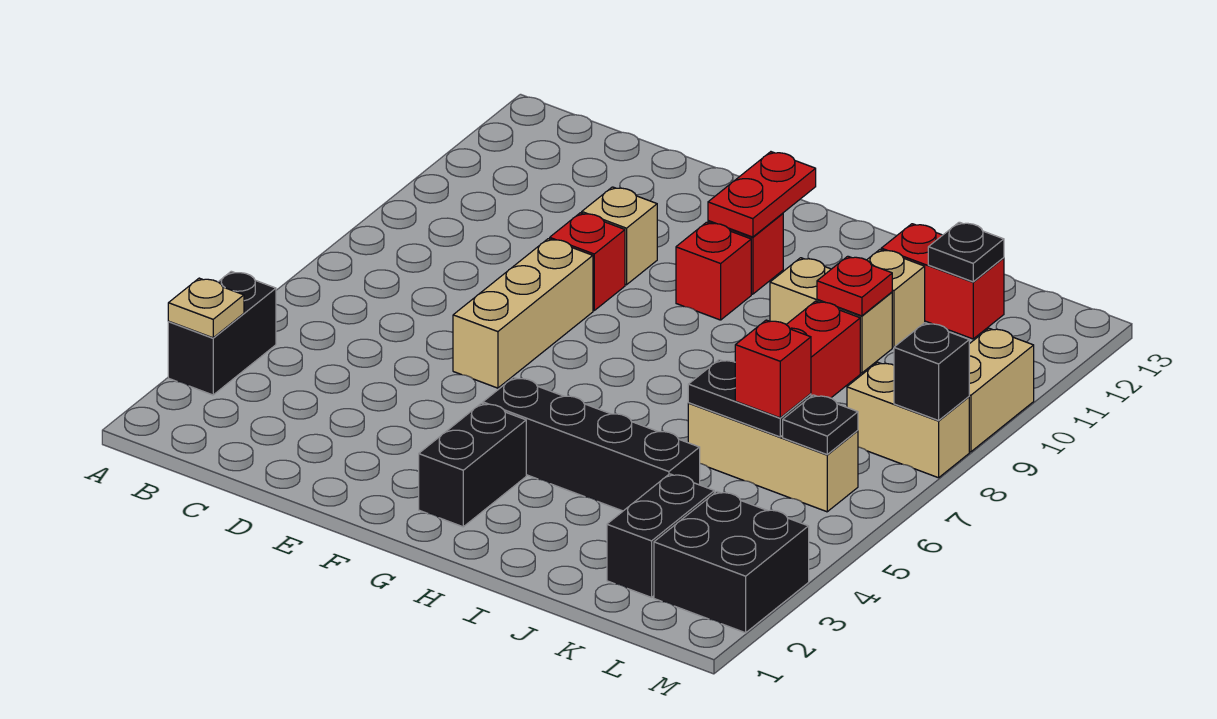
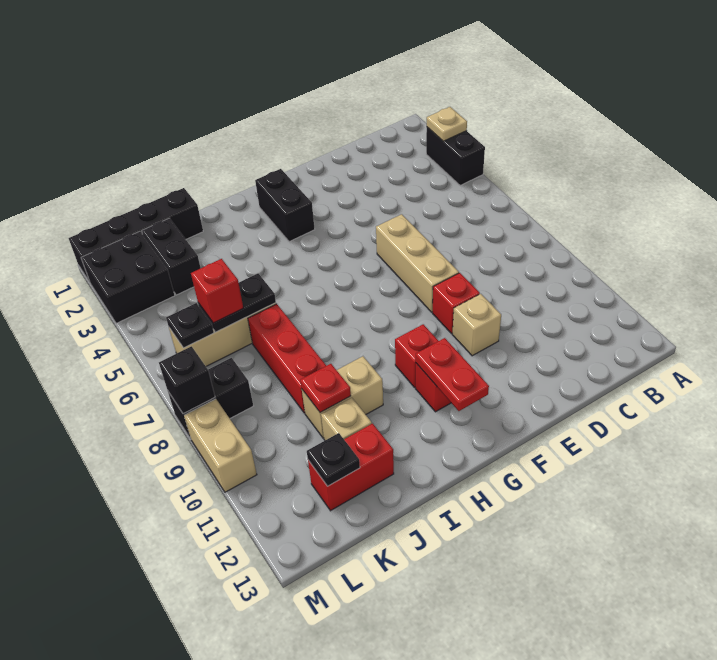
black brick G4:J4 level 1 -> black brick J1:M1 level 1
tan brick L8:M8 level 1 -> black brick L8:M8 level 1

